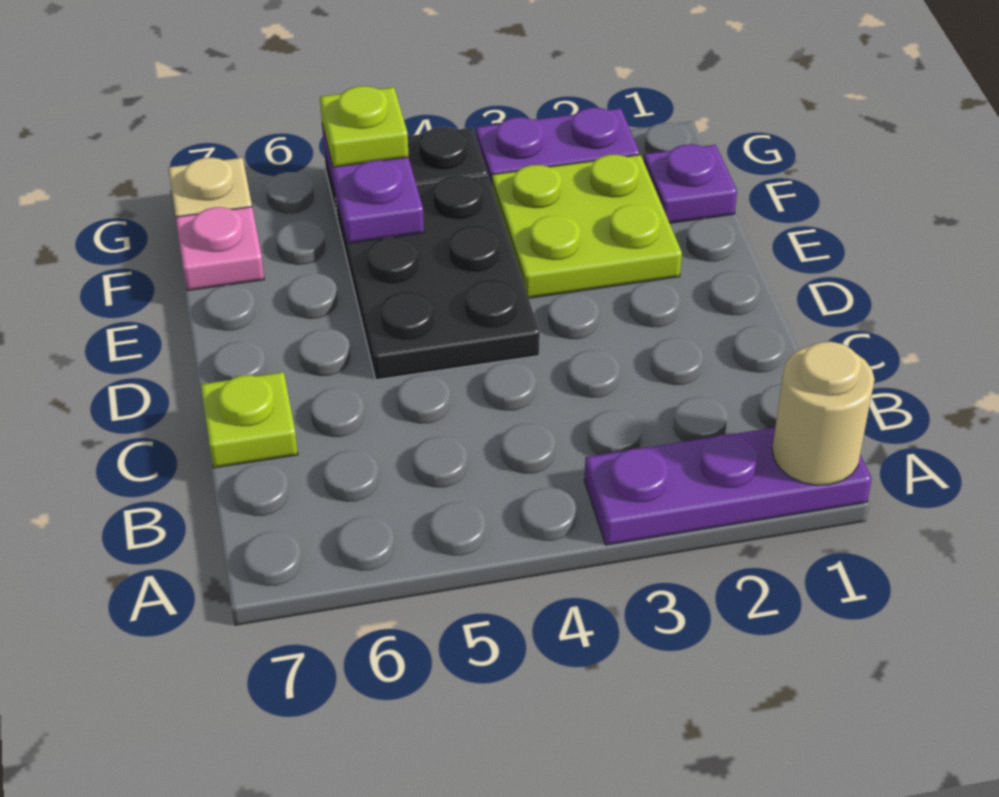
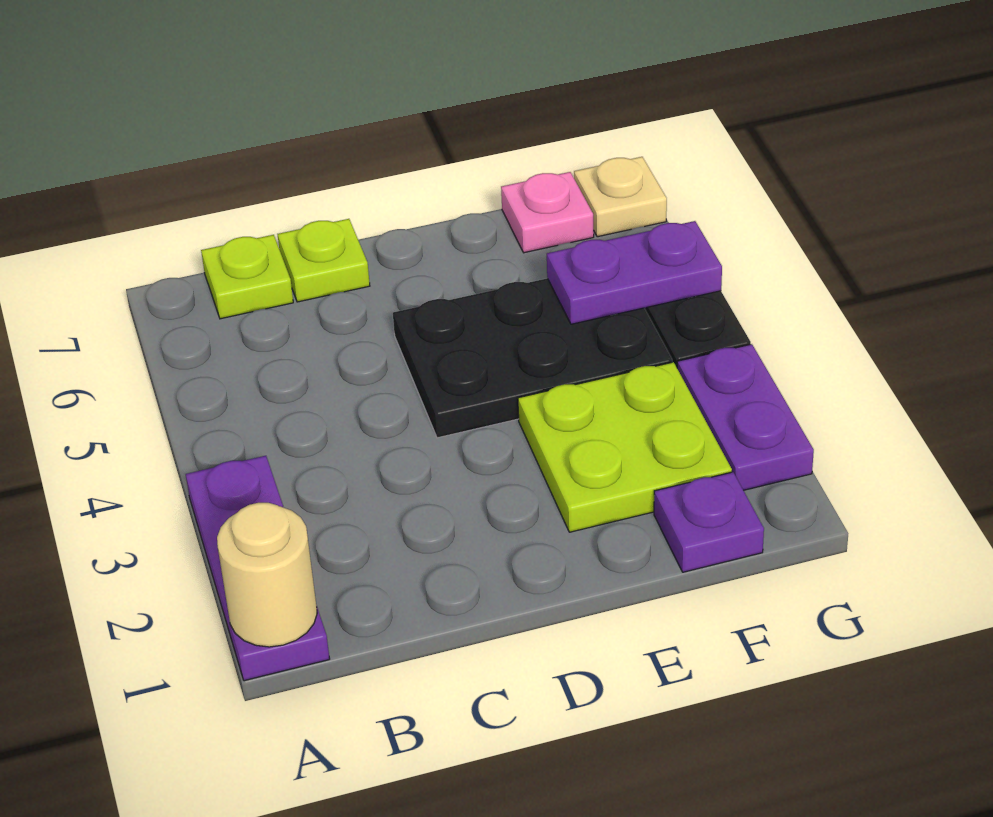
lime plate G5 level 3 -> lime plate B7 level 1

